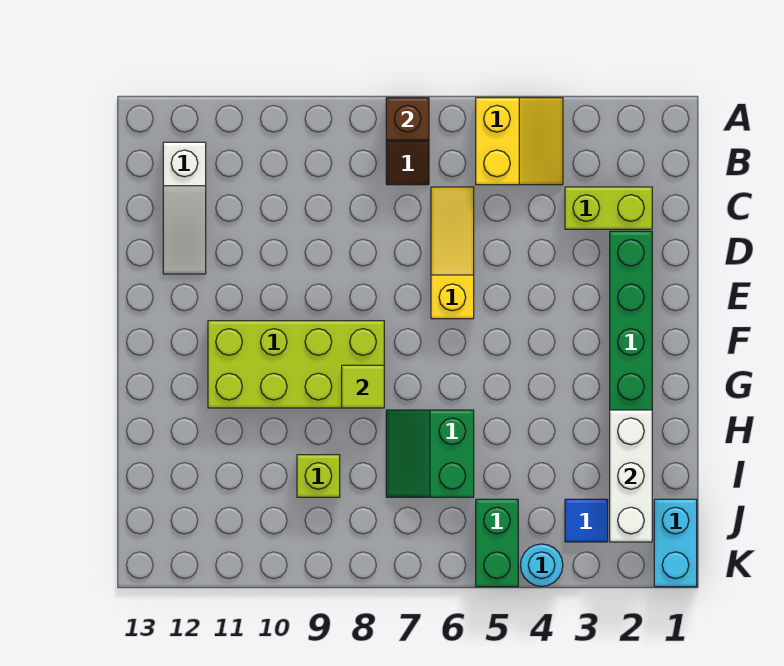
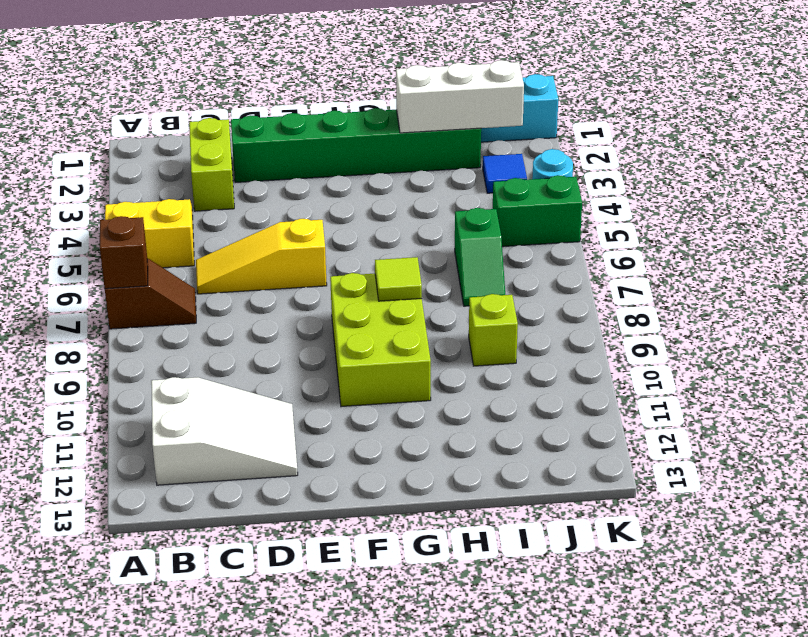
white slope B12:D12 level 1 top B -> white slope B11:D12 level 1 top B
lime brick F8:G11 level 1 -> lime brick F8:G10 level 1
green slope H6:I7 level 1 top 6 -> green slope I6:I7 level 1 top 6

